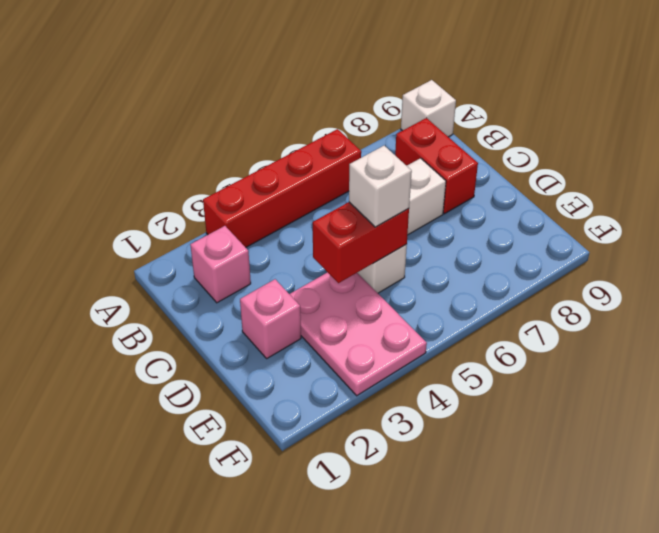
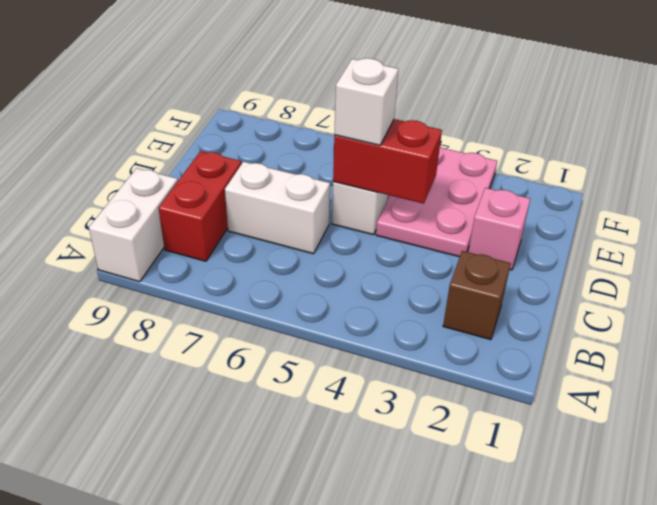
red brick A3:A6 level 1 -> none
white brick A9 level 1 -> white brick A9:B9 level 1
pink brick B2 level 1 -> brown brick B2 level 1

